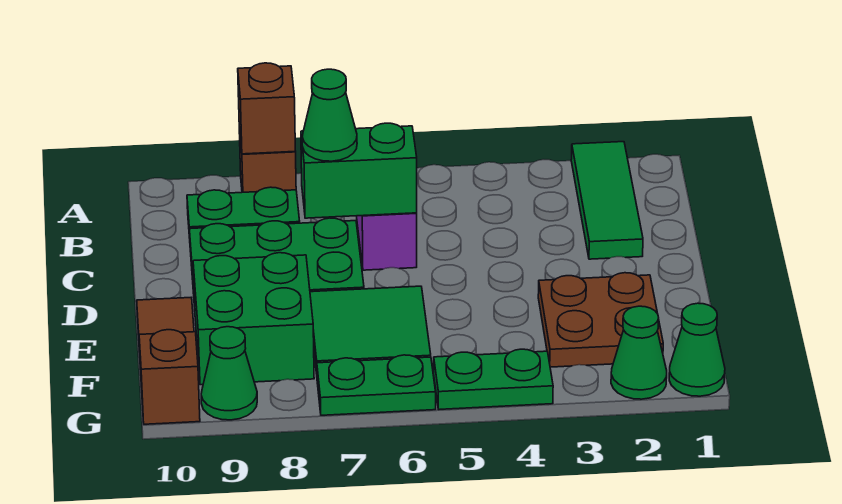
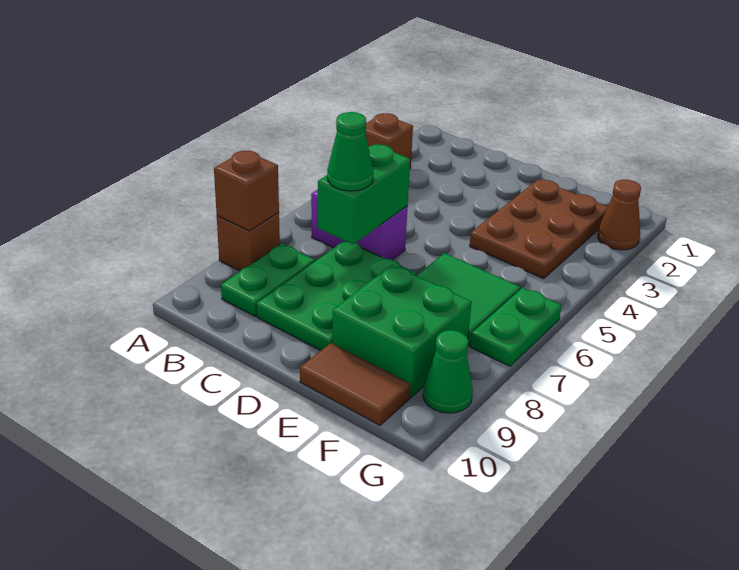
green tile A2:C2 level 1 -> none
brown plate E2:F3 level 1 -> brown plate E2:F4 level 1
green cone G1 level 1 -> none
green cone G2 level 1 -> brown cone G2 level 1
green plate G4:G5 level 1 -> none
brown brick G10 level 1 -> brown brick A3 level 1

